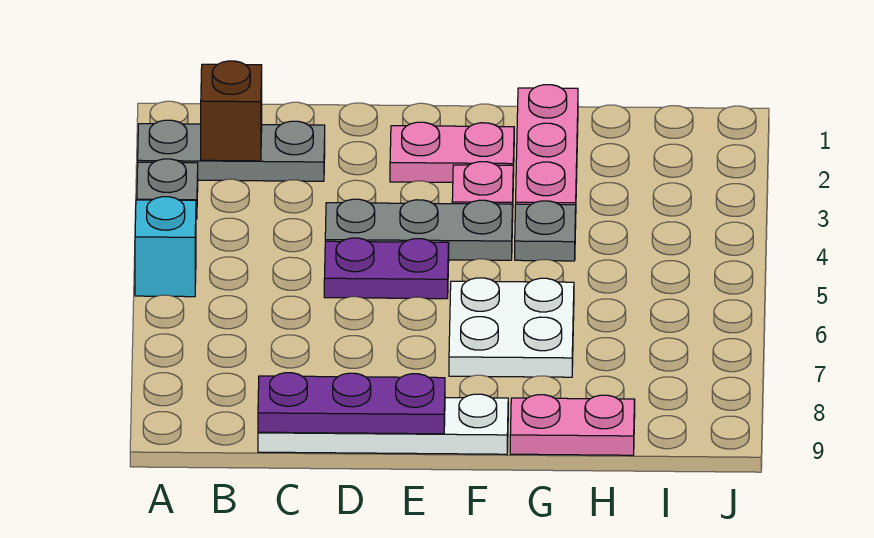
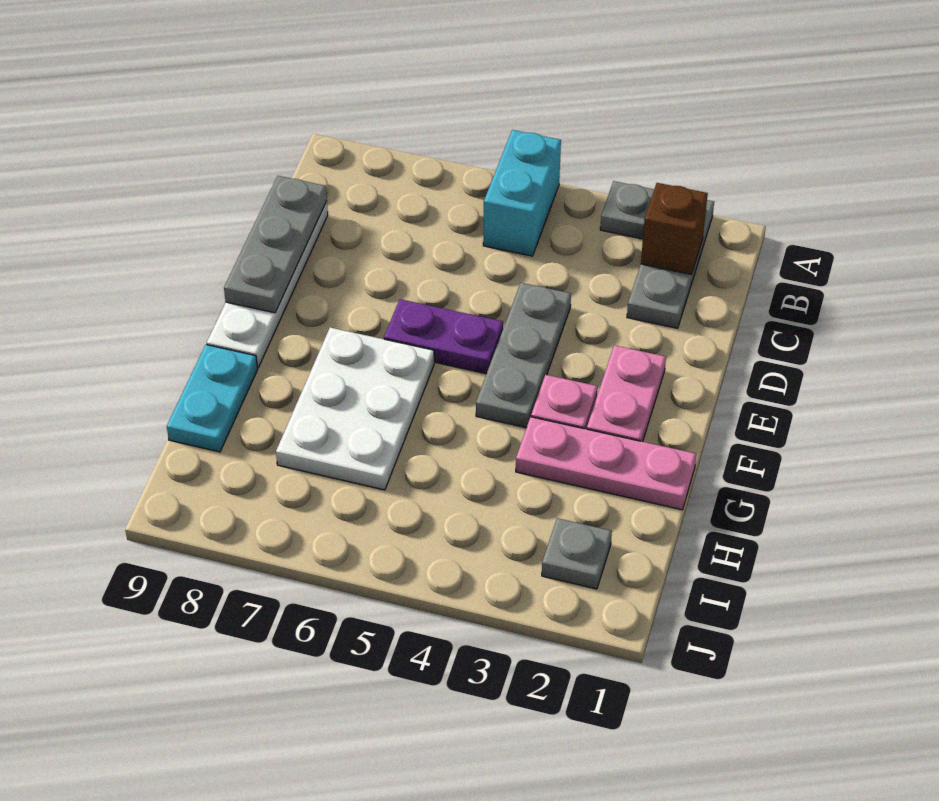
cyan brick A5 level 1 -> cyan brick A5:B5 level 1
purple plate C9:E9 level 2 -> grey plate C9:E9 level 2
purple plate D5:E5 level 1 -> purple plate E5:E6 level 1
white plate F6:G7 level 1 -> white plate F6:H7 level 1
grey plate G4 level 1 -> grey plate I2 level 1
pink plate G9:H9 level 1 -> cyan plate G9:H9 level 1

